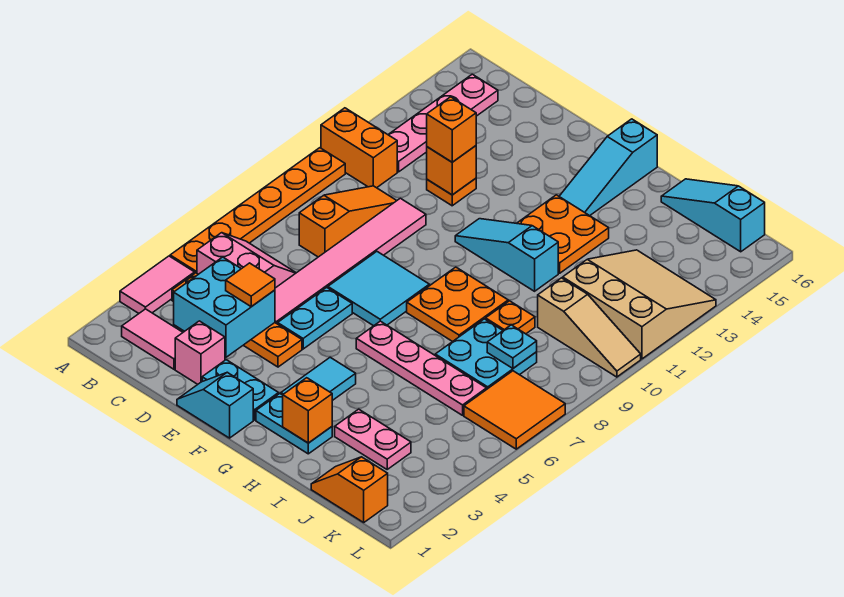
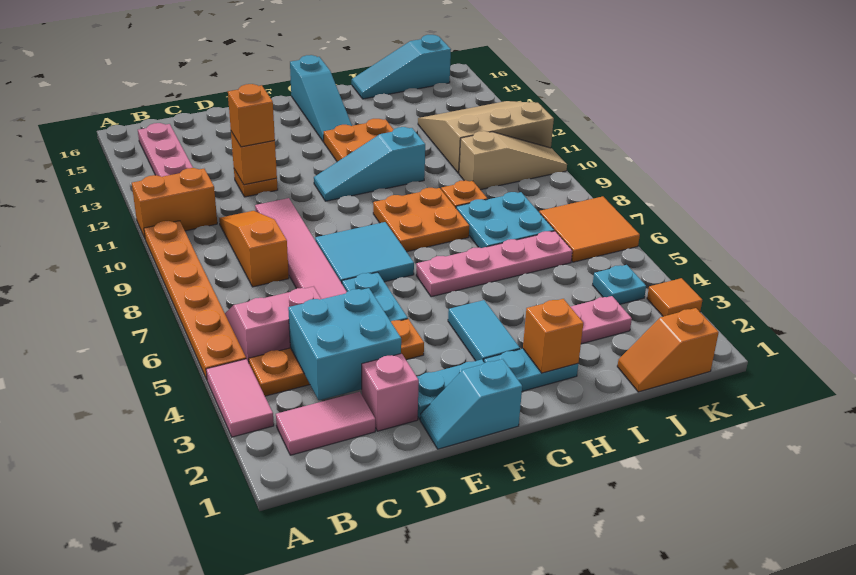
orange tile D4 level 3 -> orange tile L3 level 1
cyan plate J8 level 2 -> cyan plate K4 level 1

